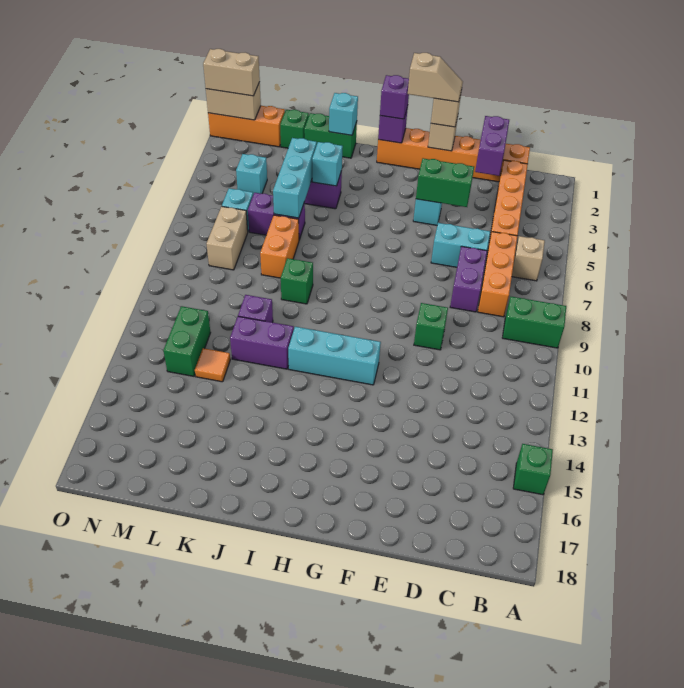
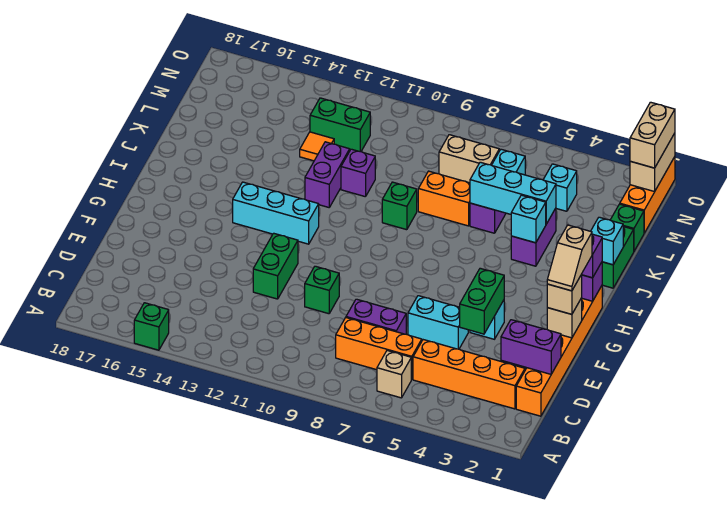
green brick A9:B9 level 1 -> green brick E12:F12 level 1
cyan brick D6:E6 level 1 -> cyan brick E5:E6 level 1
cyan brick G12:I12 level 1 -> cyan brick H12:H14 level 1

